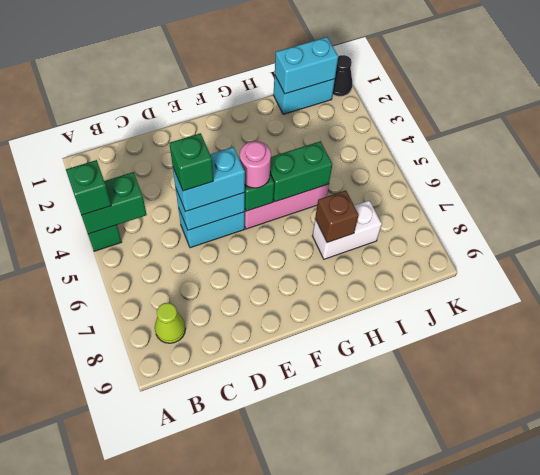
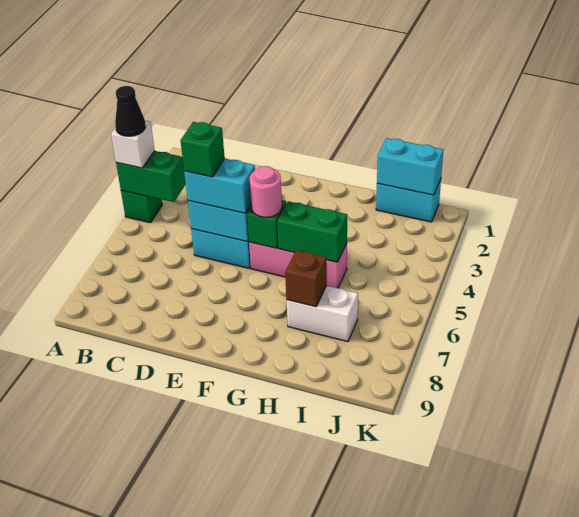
green brick A4 level 3 -> white brick A4 level 3
lime cone B8 level 1 -> none
black cone K1 level 1 -> black cone A4 level 4

